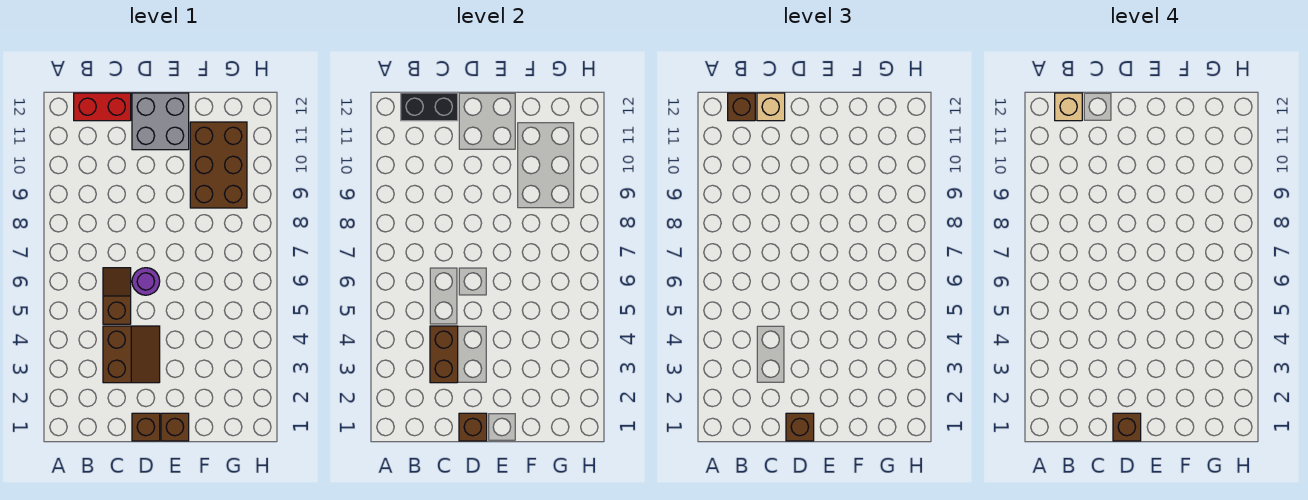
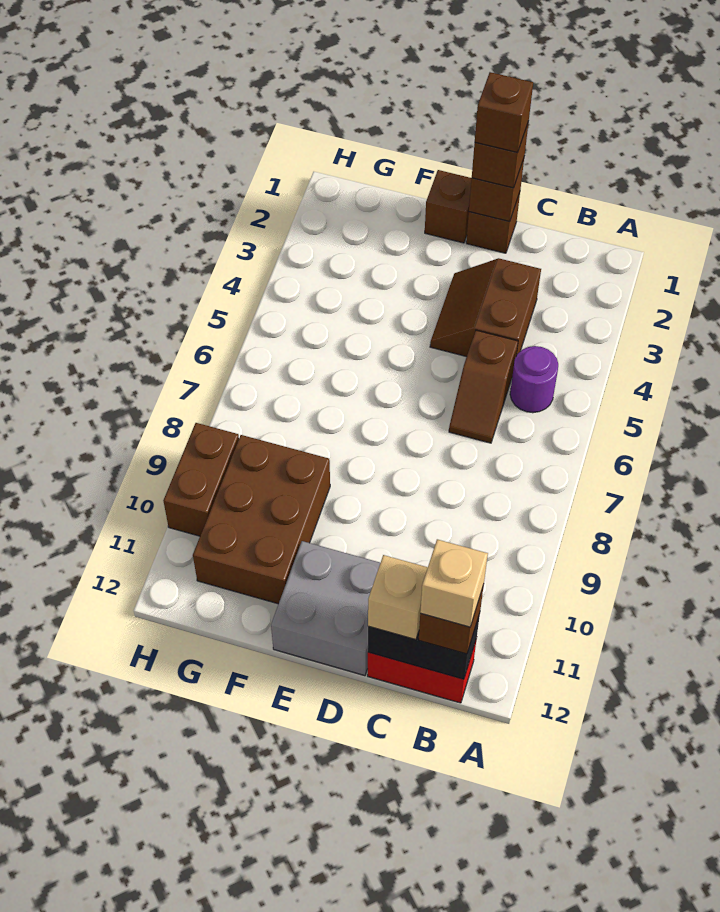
brown brick C3:C4 level 2 -> brown brick H9:H10 level 1
purple round brick D6 level 1 -> purple round brick B5 level 1

